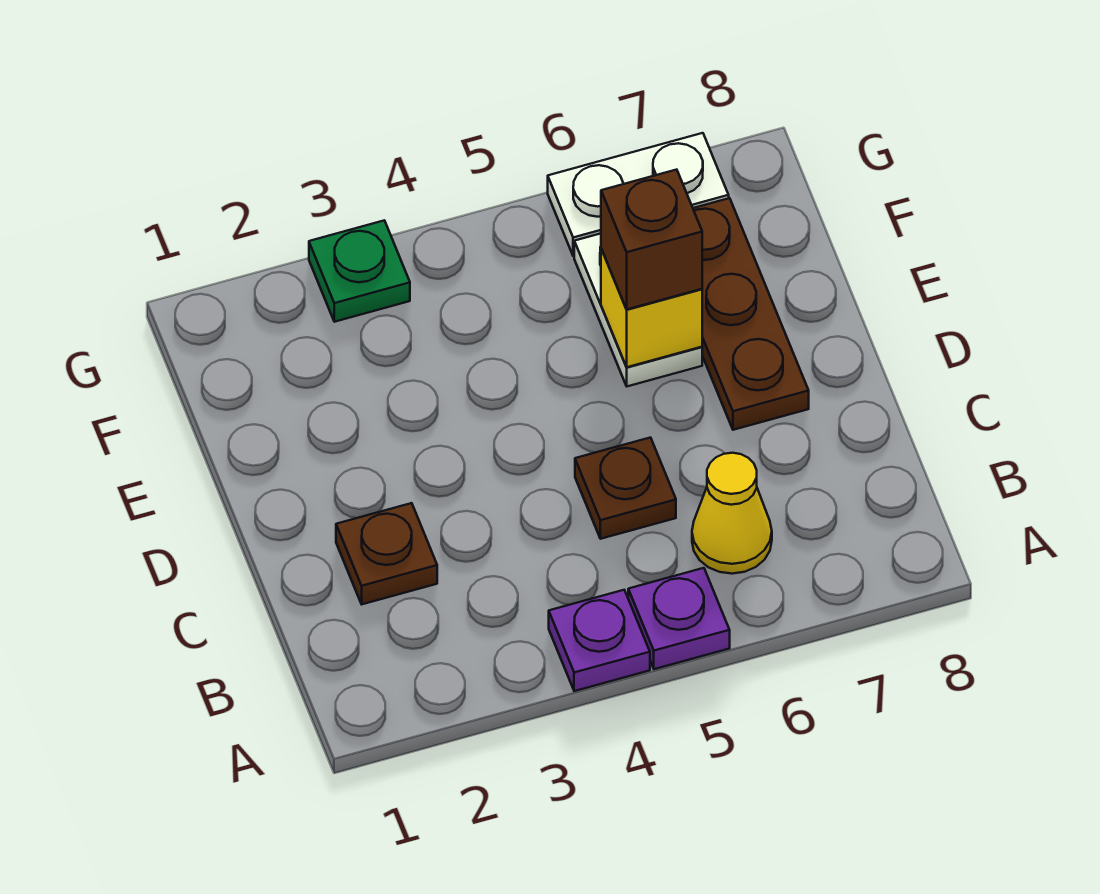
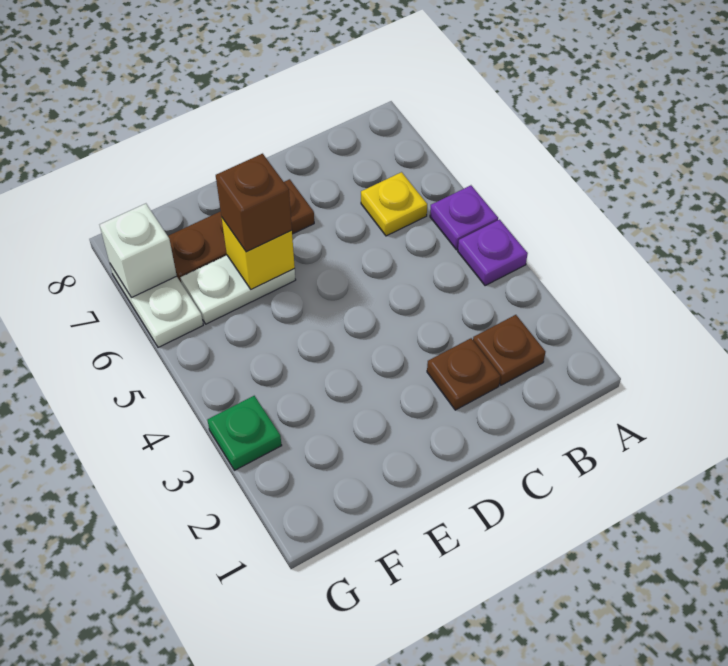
yellow cone B6 level 1 -> yellow plate B6 level 1
brown plate C5 level 1 -> brown plate B2 level 1
none -> white brick G7 level 2

